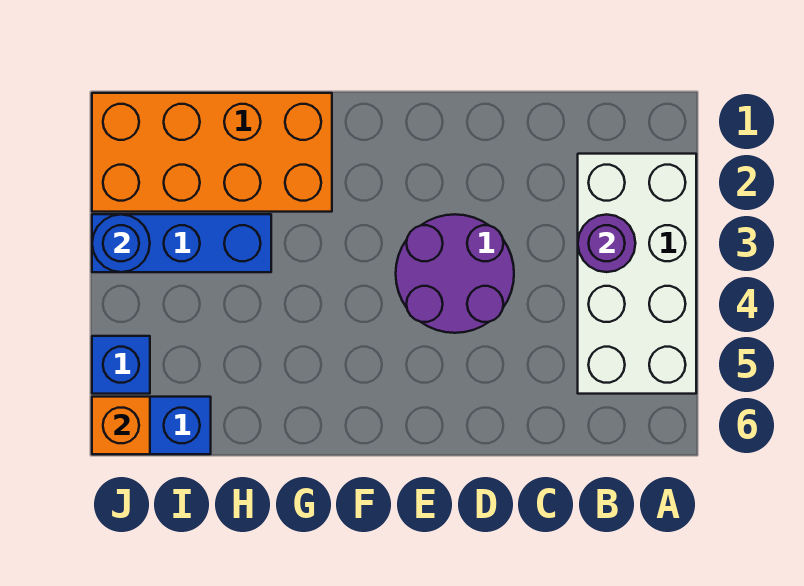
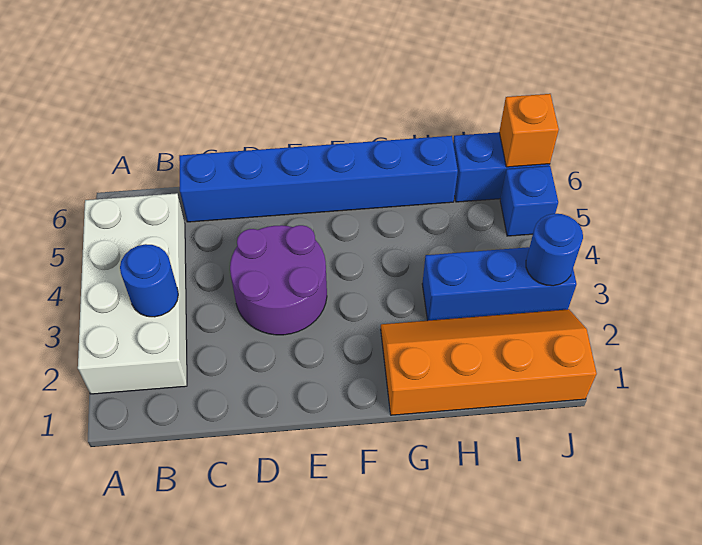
purple round brick B3 level 2 -> blue round brick B3 level 2
none -> blue brick C6:H6 level 1
orange brick G1:J2 level 1 -> orange slope G1:J2 level 1 top 1

